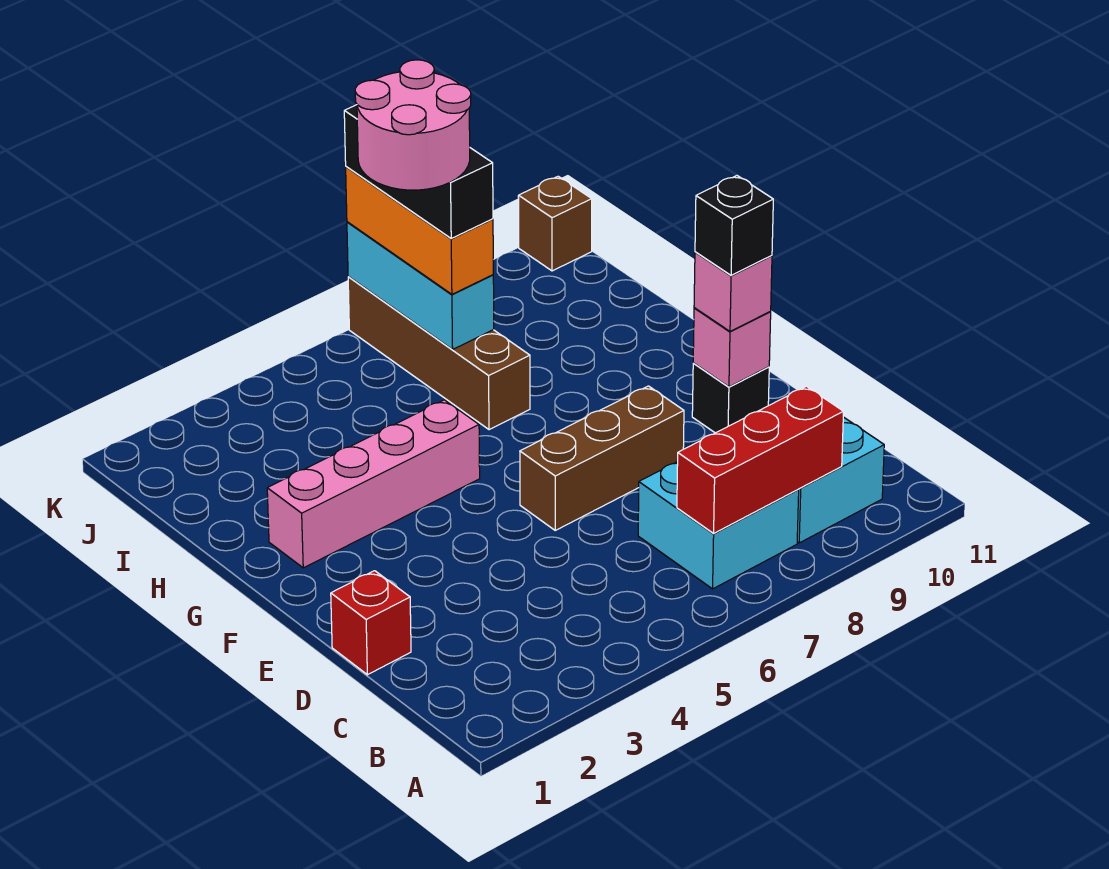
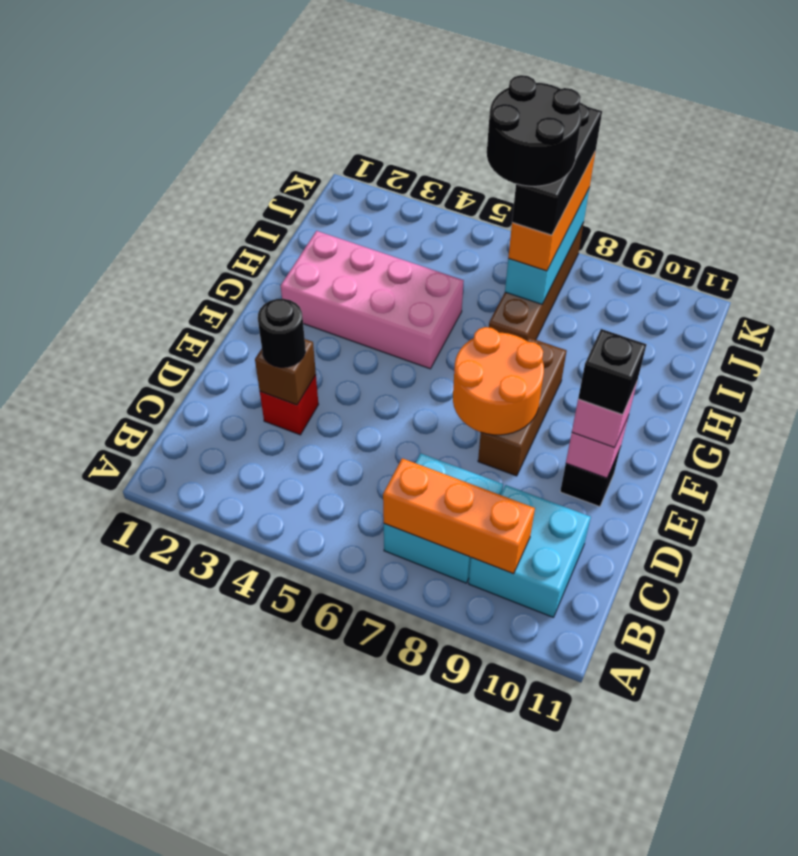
red brick B7:B9 level 2 -> orange brick B7:B9 level 2
red brick D1 level 1 -> red brick D3 level 1
none -> black round brick D3 level 3
brown brick E6:E8 level 1 -> brown brick E8:G8 level 1
none -> orange round brick E7:F8 level 2
pink brick G2:G5 level 1 -> pink brick G2:H5 level 1
pink round brick I6:J7 level 5 -> black round brick I6:J7 level 5
brown brick K11 level 1 -> brown brick D3 level 2

